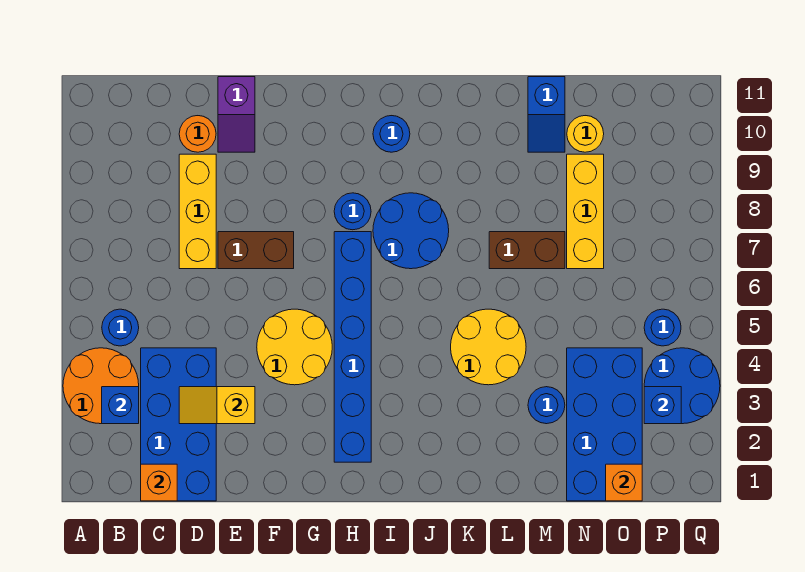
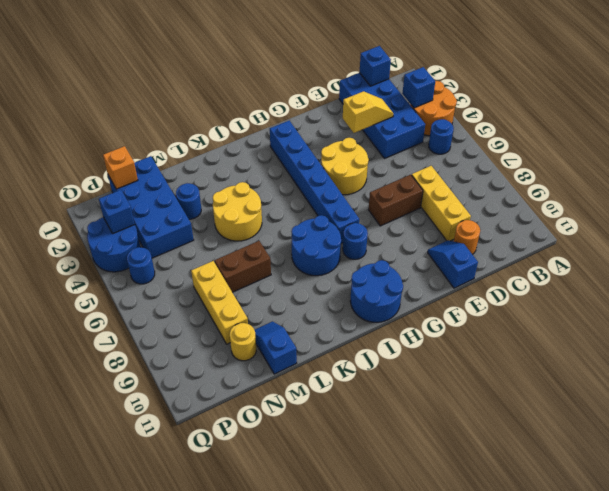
orange brick C1 level 2 -> blue brick C1 level 2
purple slope E10:E11 level 1 top 11 -> blue slope E10:E11 level 1 top 11
blue round brick I10 level 1 -> blue round brick H10:I11 level 1

